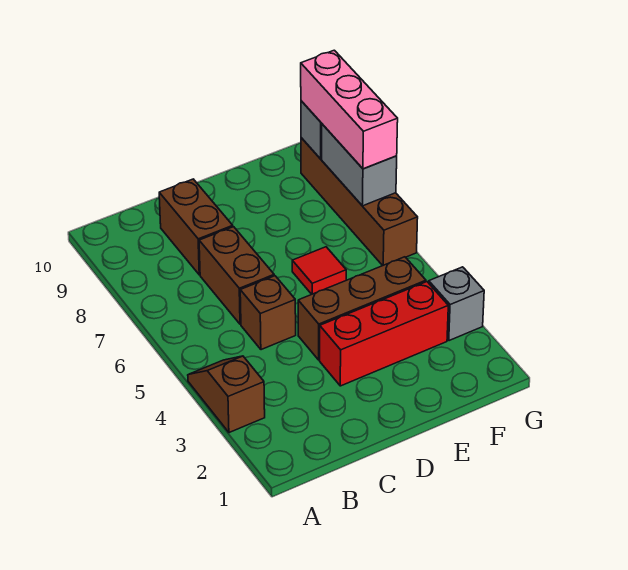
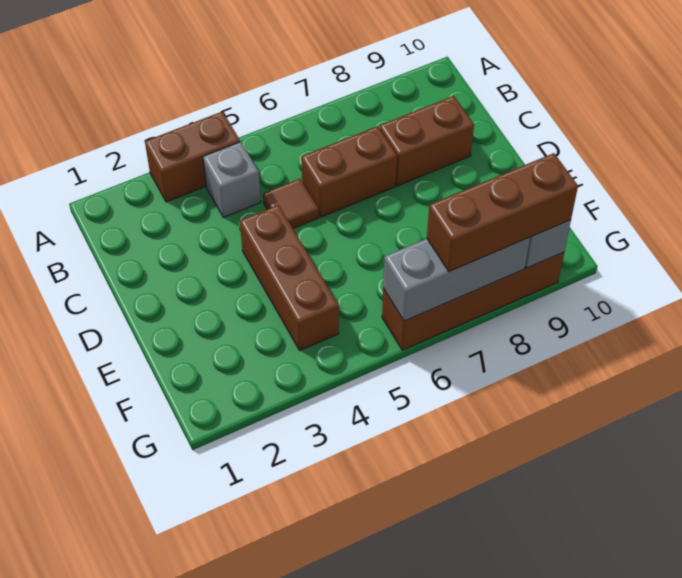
brown slope A3:A4 level 1 top 3 -> brown brick A3:A4 level 1
brown brick C5 level 1 -> brown tile C5 level 1
red brick D3:F3 level 1 -> none
red tile E6 level 1 -> none
grey brick G3 level 1 -> grey brick B4 level 1
grey brick G7:G8 level 2 -> grey brick G6:G8 level 2
pink brick G7:G9 level 3 -> brown brick G7:G9 level 3

